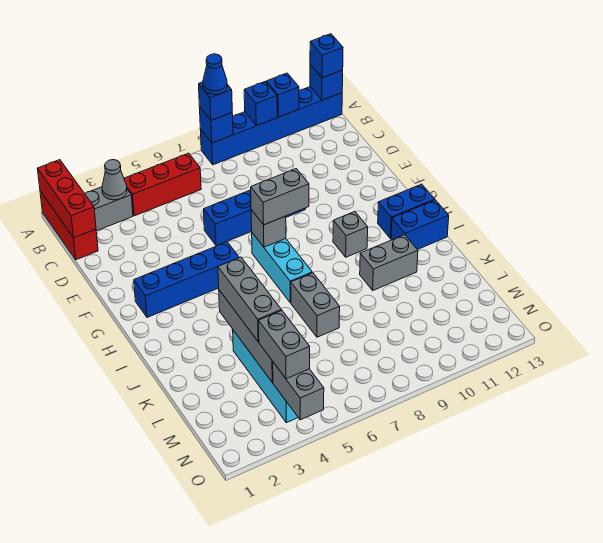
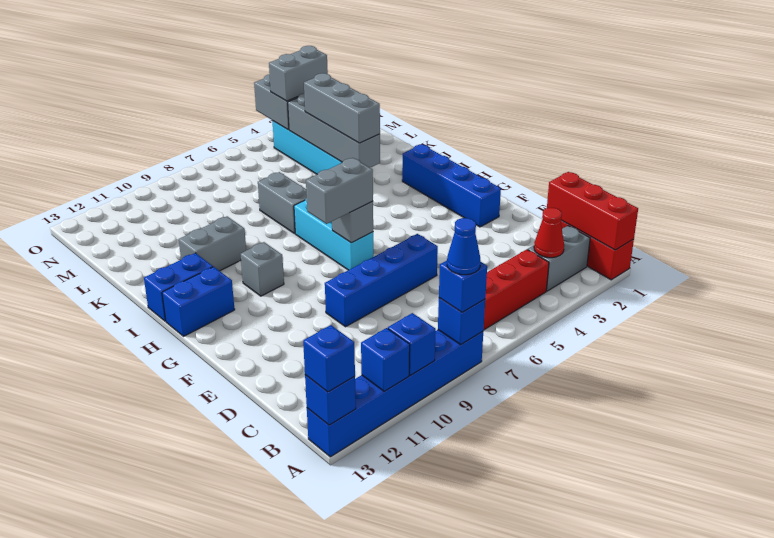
grey cone B3 level 2 -> red cone B3 level 2
blue brick G2:G5 level 1 -> blue brick F2:I2 level 1
grey brick M4:N4 level 3 -> grey brick N3:N4 level 3

